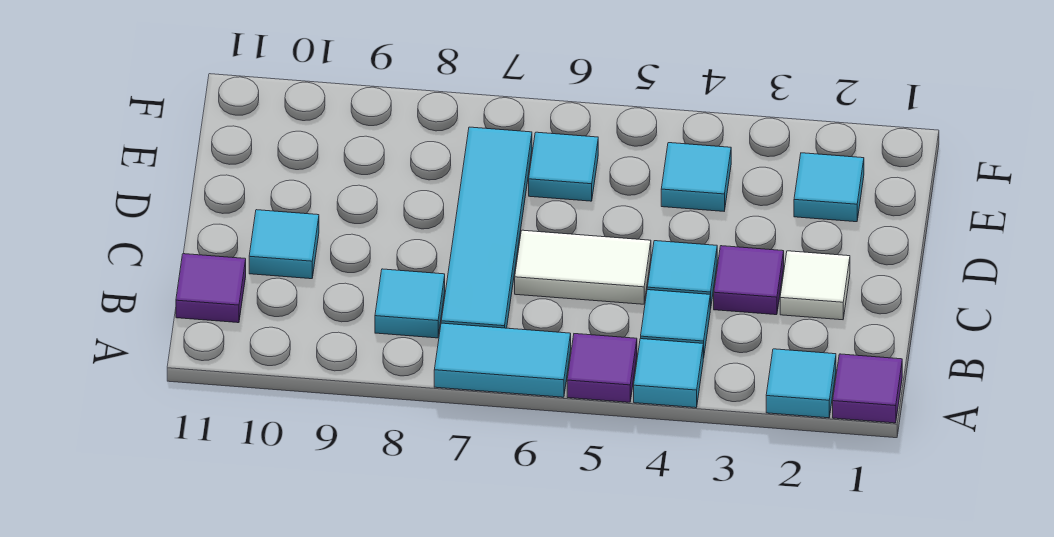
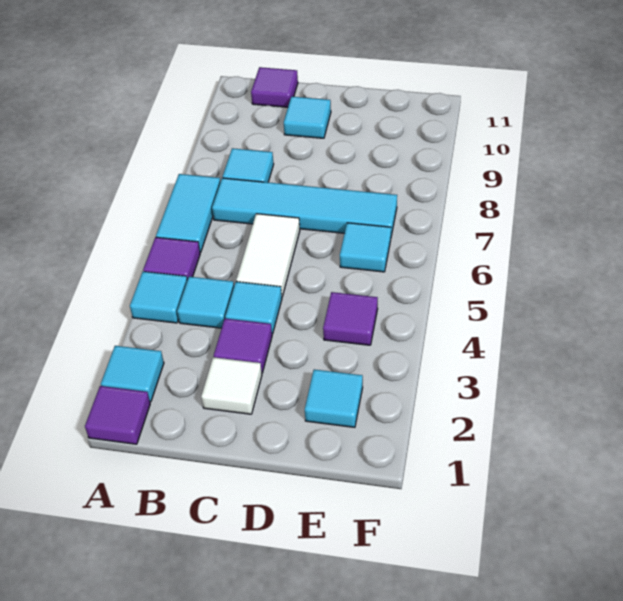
cyan tile E4 level 1 -> purple tile E4 level 1

